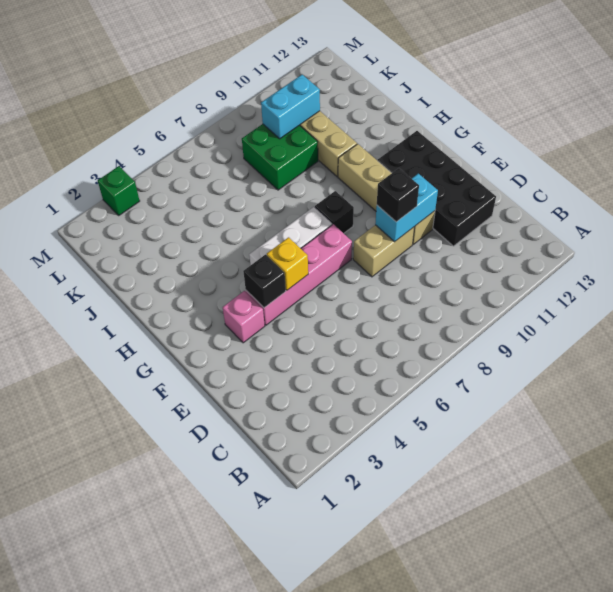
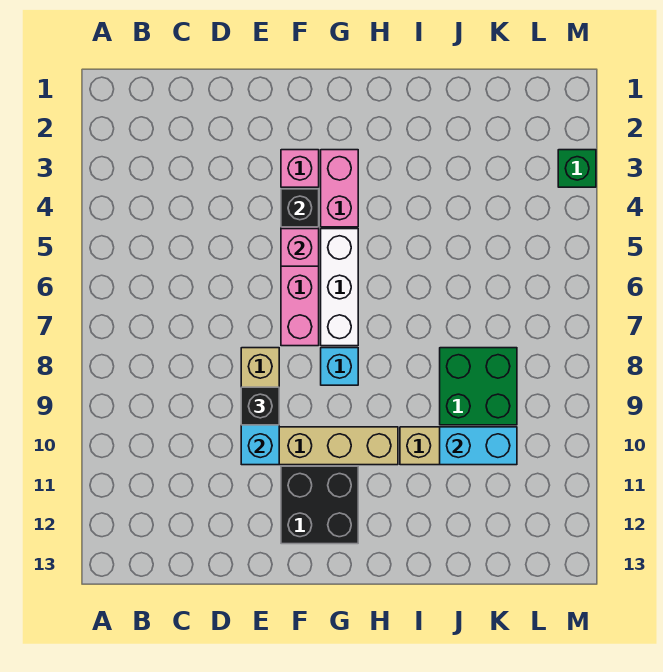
black brick D11:G12 level 1 -> black brick F11:G12 level 1
yellow brick F5 level 2 -> pink brick F5 level 2
none -> pink brick G3:G4 level 1
black brick G8 level 1 -> cyan brick G8 level 1
cyan brick K9:K10 level 2 -> cyan brick J10:K10 level 2

